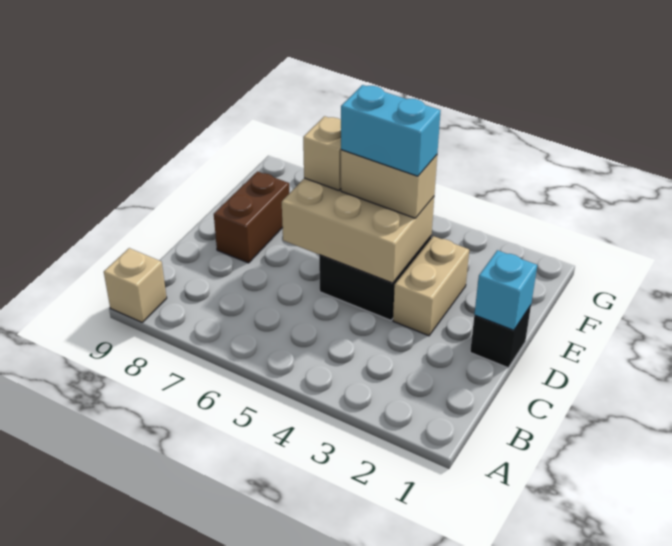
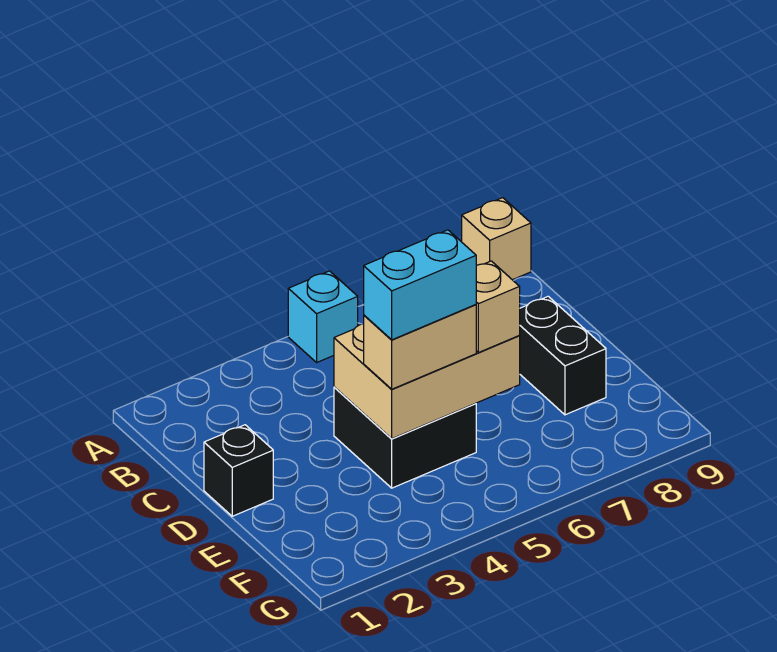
cyan brick D1 level 2 -> cyan brick A5 level 1
tan brick D3:E3 level 1 -> none
brown brick D8:E8 level 1 -> black brick D8:E8 level 1

